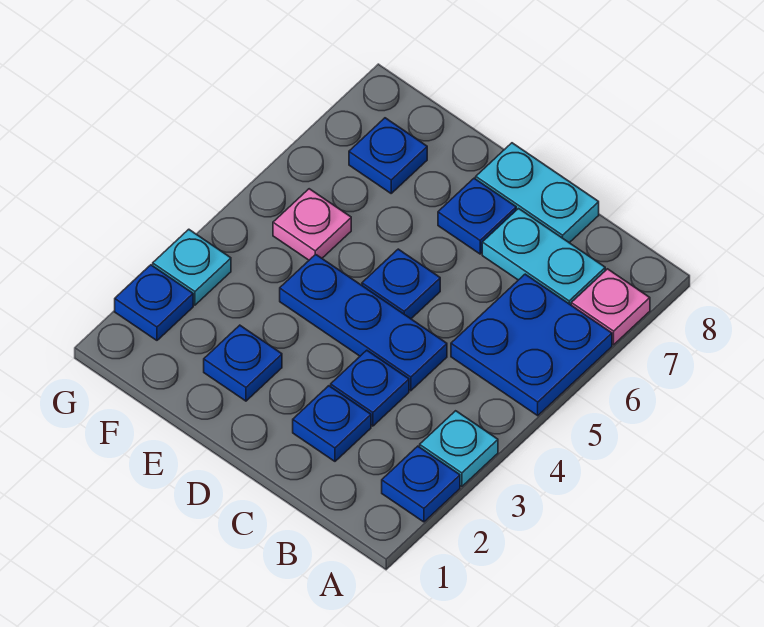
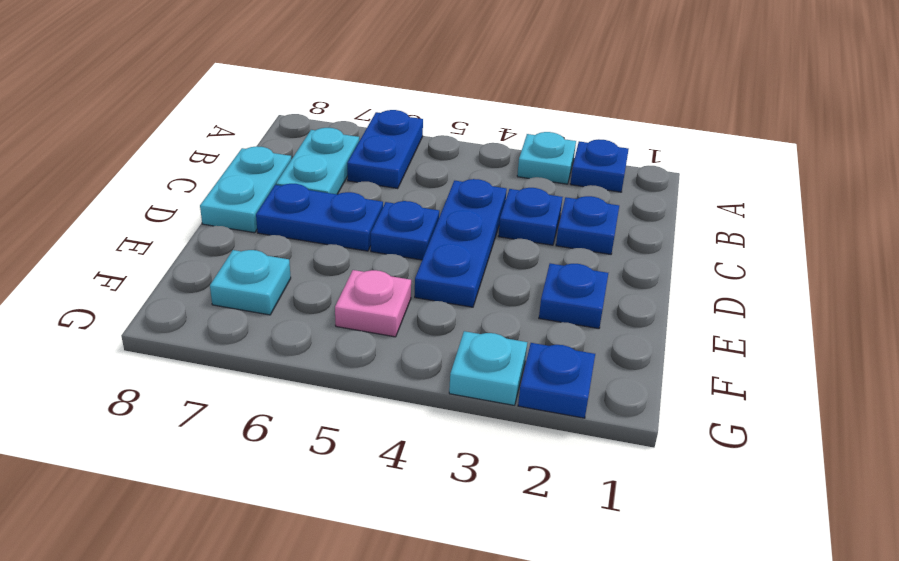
blue plate A5:B6 level 1 -> blue plate A6:B6 level 1
pink plate A7 level 1 -> none
blue plate D7 level 1 -> blue plate D6:D7 level 1
blue plate F7 level 1 -> cyan plate F7 level 1

